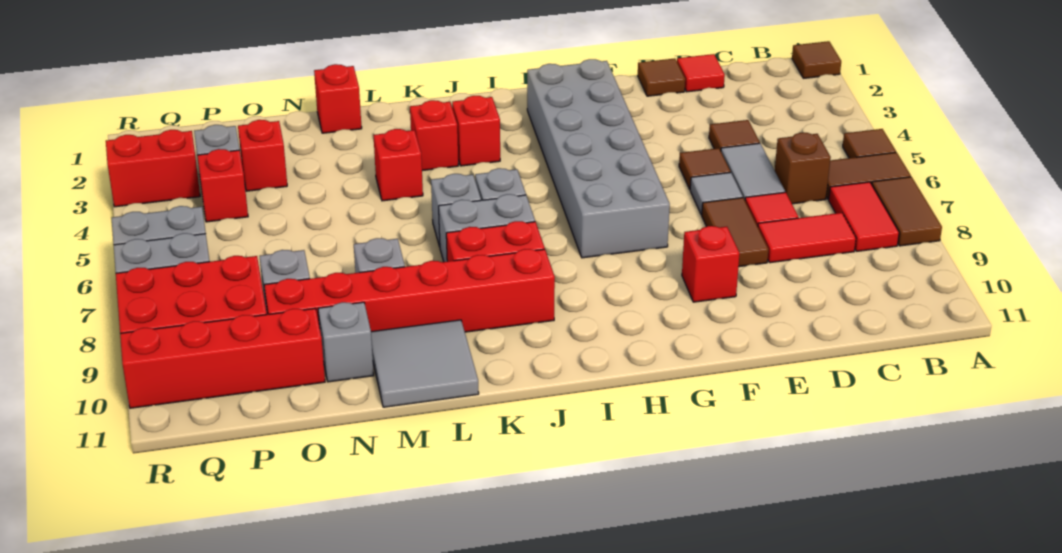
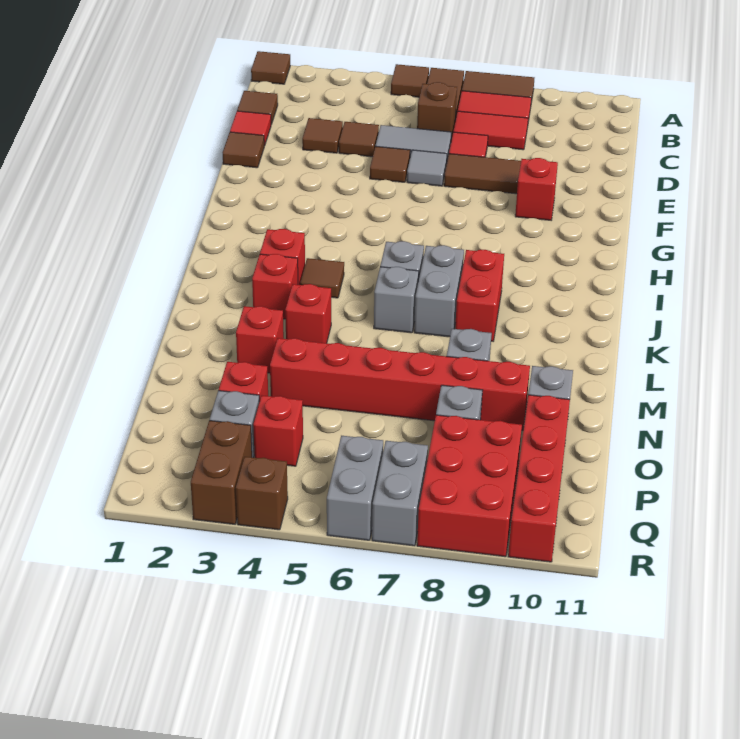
none -> brown tile C1 level 1
red tile C8:D8 level 1 -> red tile C7:C8 level 1
none -> brown tile D3 level 1
grey brick G2:H7 level 1 -> none
none -> brown tile J4 level 1
red brick J9:O9 level 1 -> red brick N4:N9 level 1
grey tile L10:M11 level 1 -> none
red brick M1 level 1 -> red brick M3 level 1
red brick Q3:R3 level 1 -> brown brick Q3:R3 level 1
none -> brown brick R4 level 1

